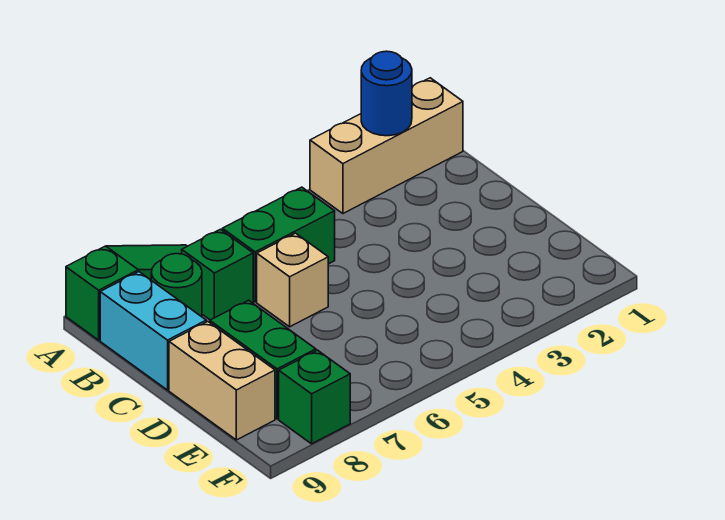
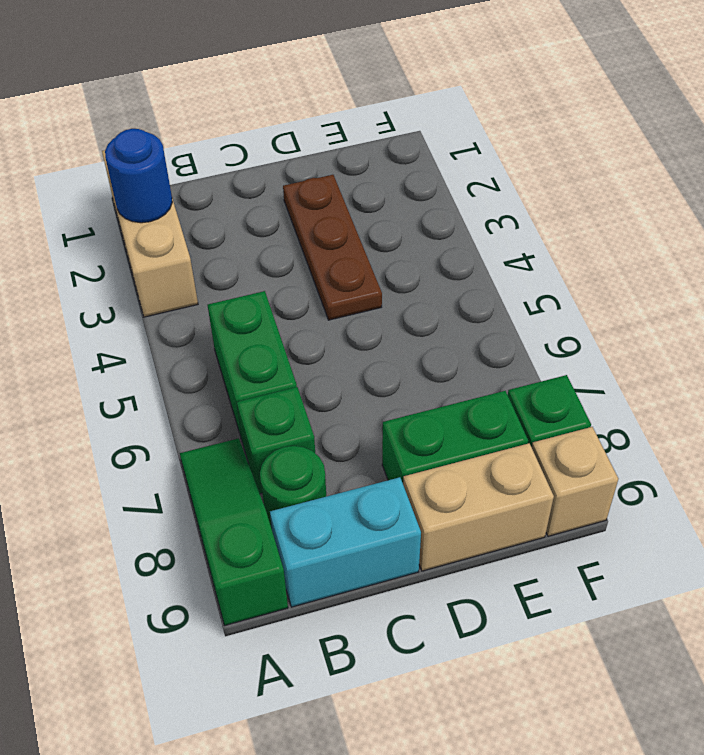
tan brick C6 level 1 -> tan brick F9 level 1
none -> brown plate D2:D4 level 1

